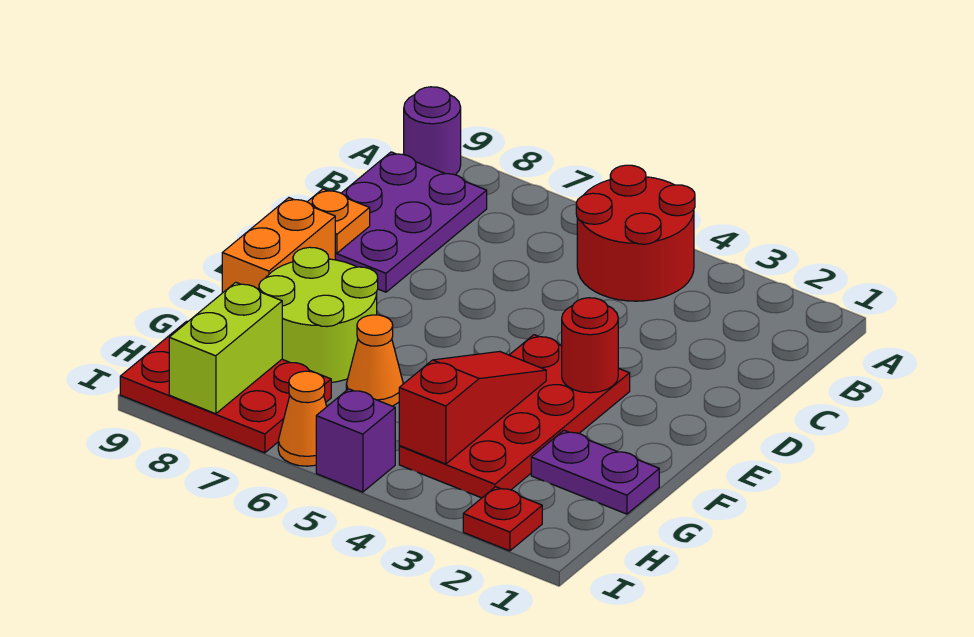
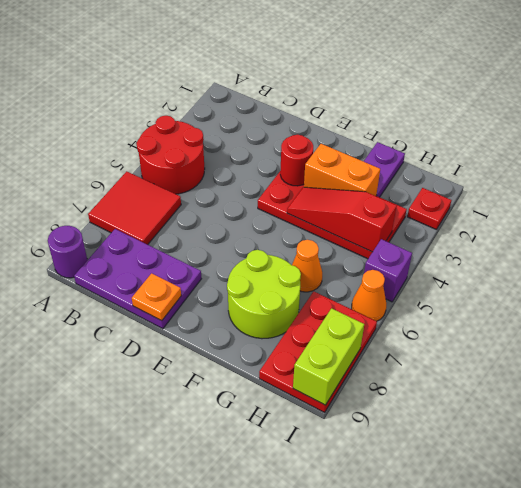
none -> red tile A6:B7 level 1
orange brick E9:F9 level 1 -> orange brick F3:G3 level 2
lime brick H8:I8 level 2 -> lime brick I8:I9 level 2

